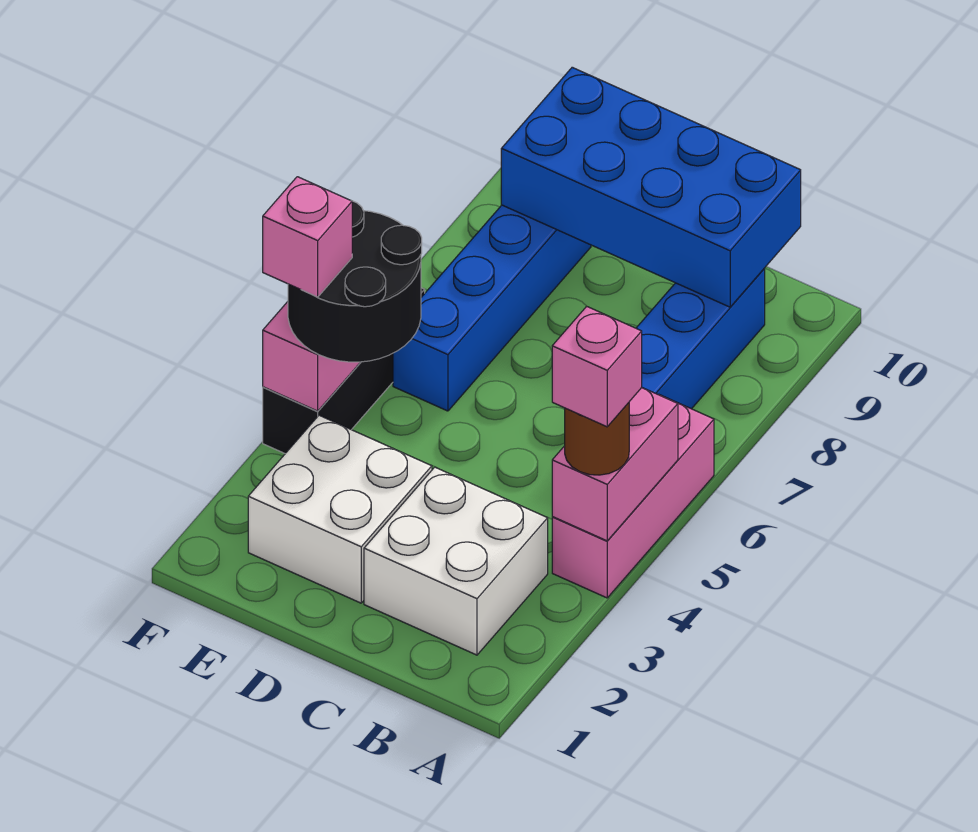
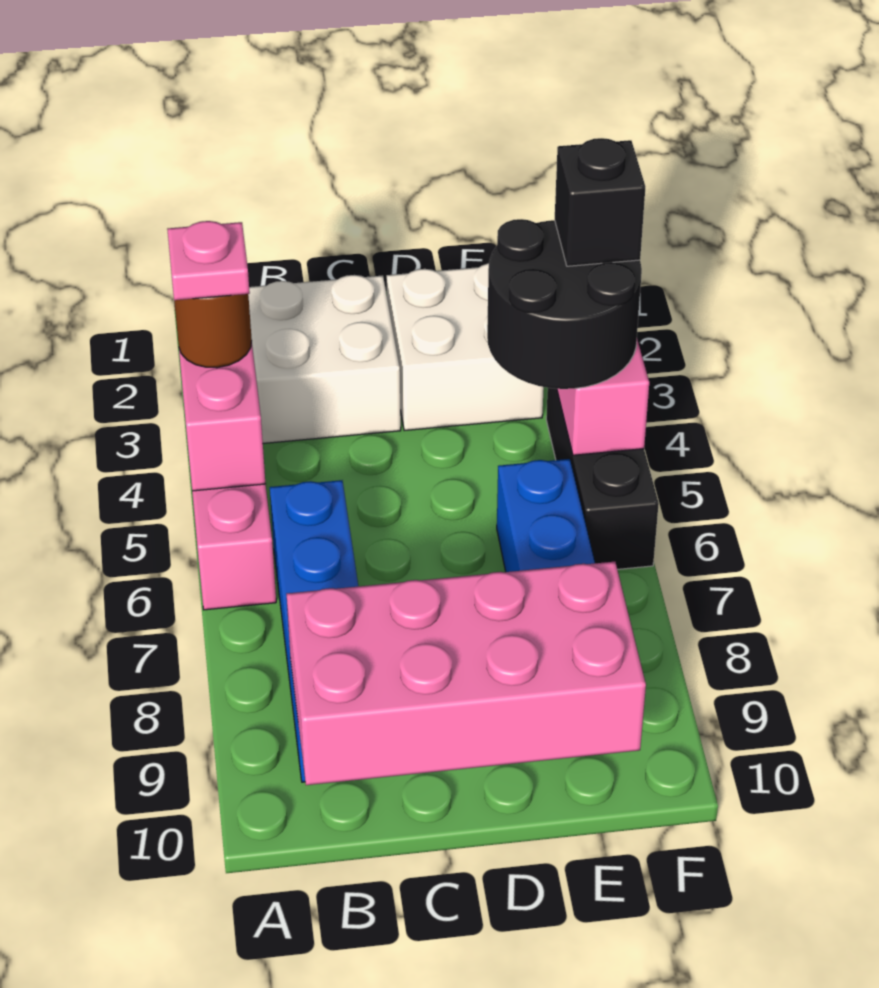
pink brick A4 level 4 -> pink plate A4 level 4
blue brick B9:E10 level 2 -> pink brick B9:E10 level 2
pink brick F4 level 4 -> black brick F4 level 4

